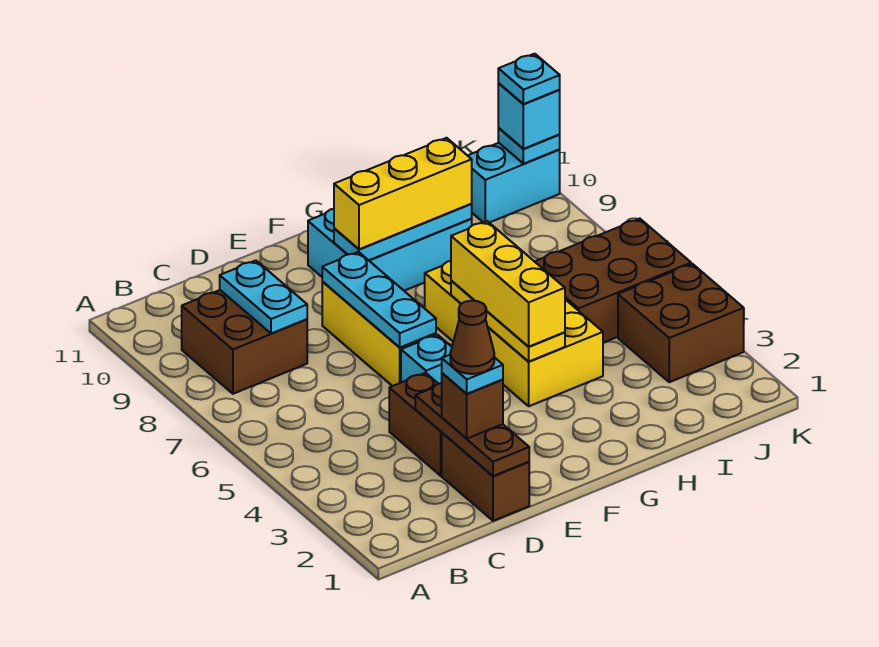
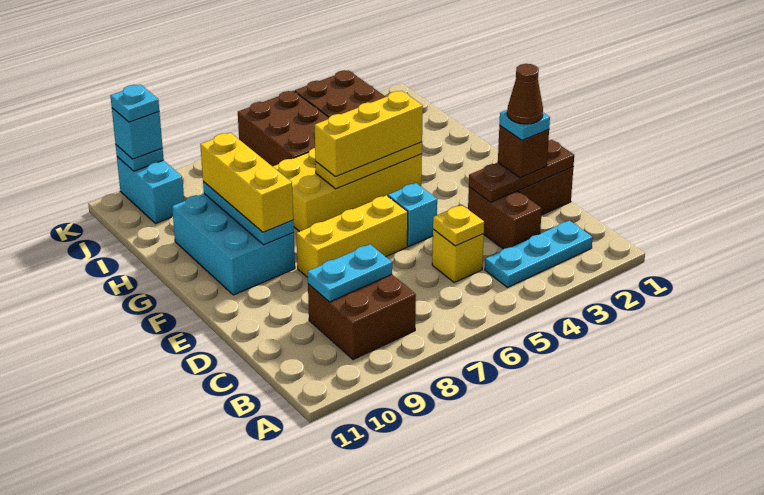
none -> yellow brick C5 level 1
none -> yellow plate C5 level 2
brown brick D3:D4 level 1 -> brown brick C3:D3 level 1
cyan plate E6:E8 level 2 -> cyan plate B2:B4 level 1

